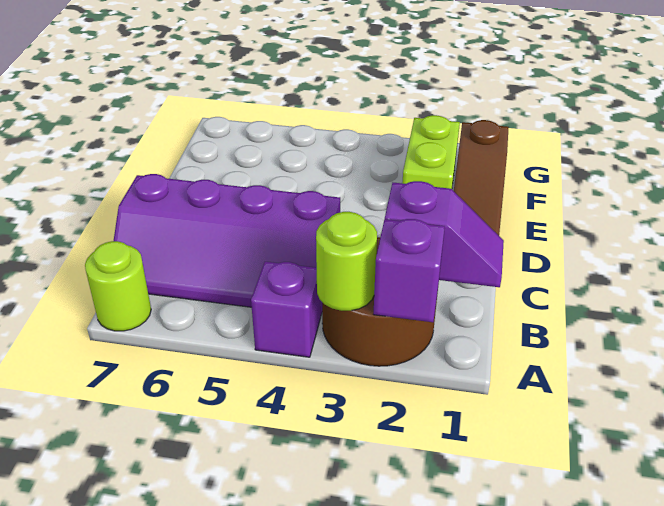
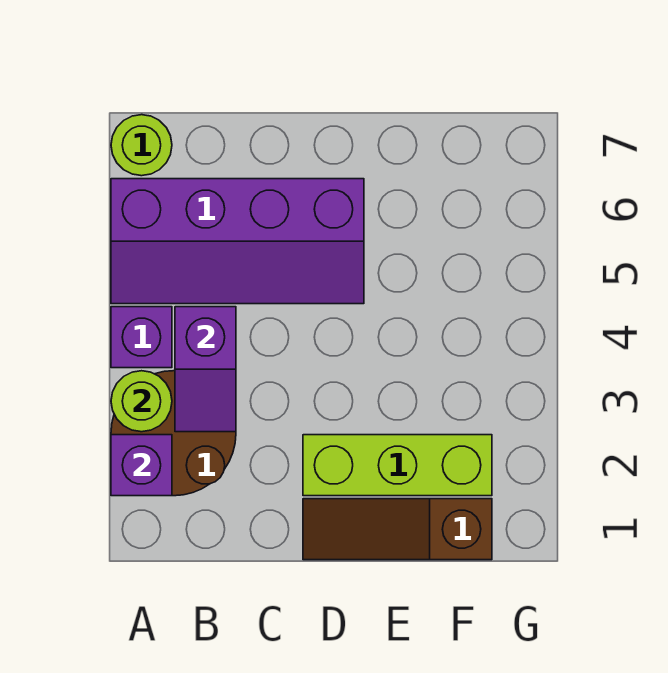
purple slope B1:B2 level 2 top 2 -> purple slope B3:B4 level 2 top 4
purple slope B4:C7 level 1 top C -> purple slope A5:D6 level 1 top 6
lime brick E2:F2 level 1 -> lime brick D2:F2 level 1

